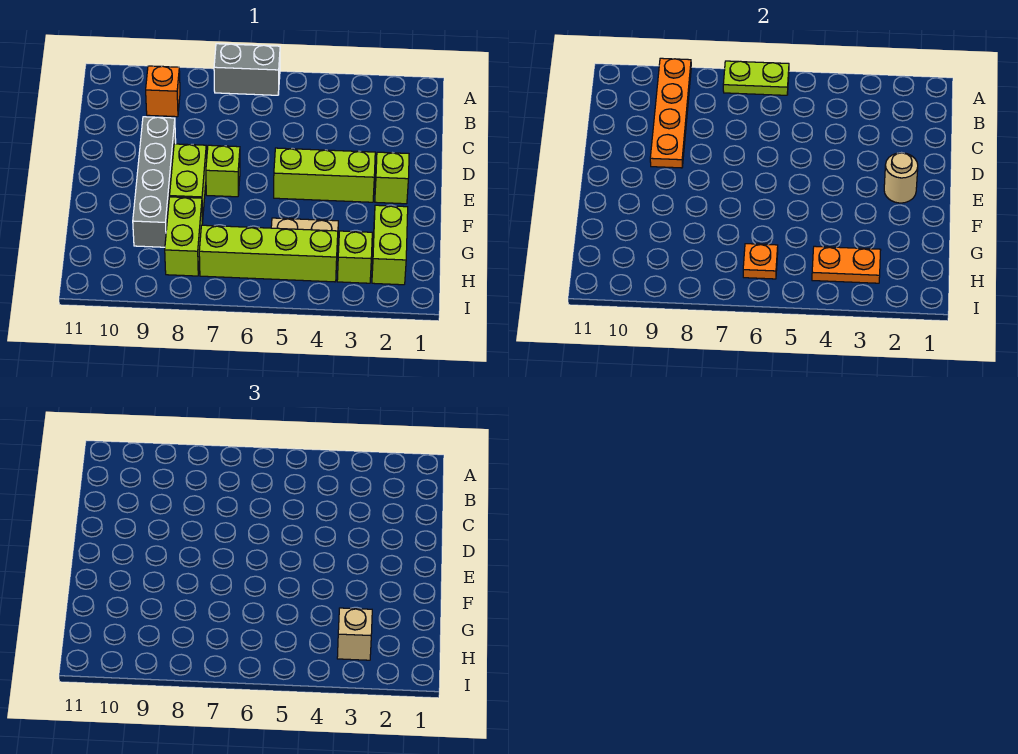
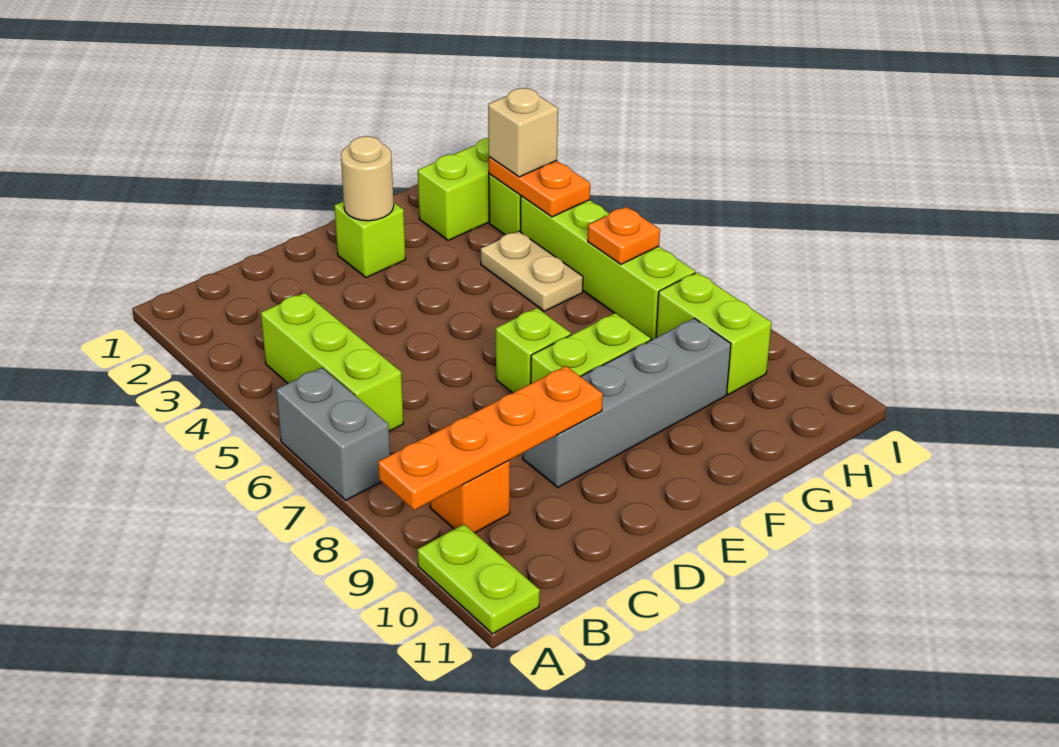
lime plate A6:A7 level 2 -> lime plate A10:A11 level 1
lime brick E3:E5 level 1 -> lime brick B4:B6 level 1
lime brick G8:H8 level 1 -> lime brick H8:H9 level 1

